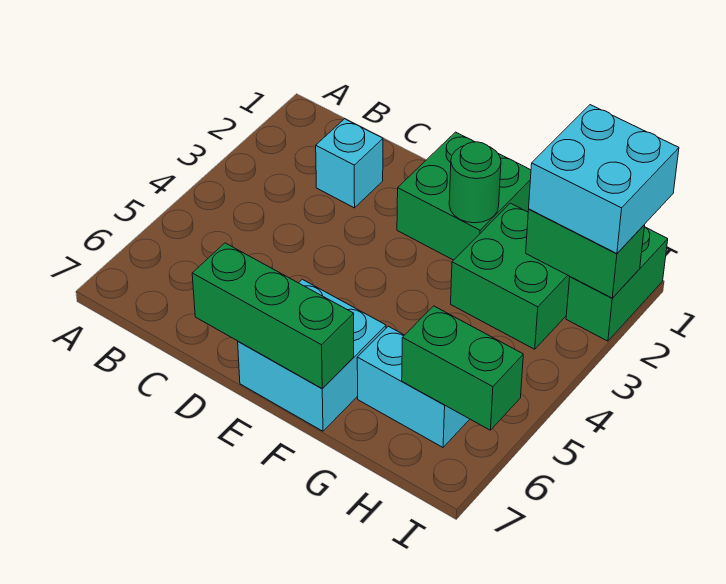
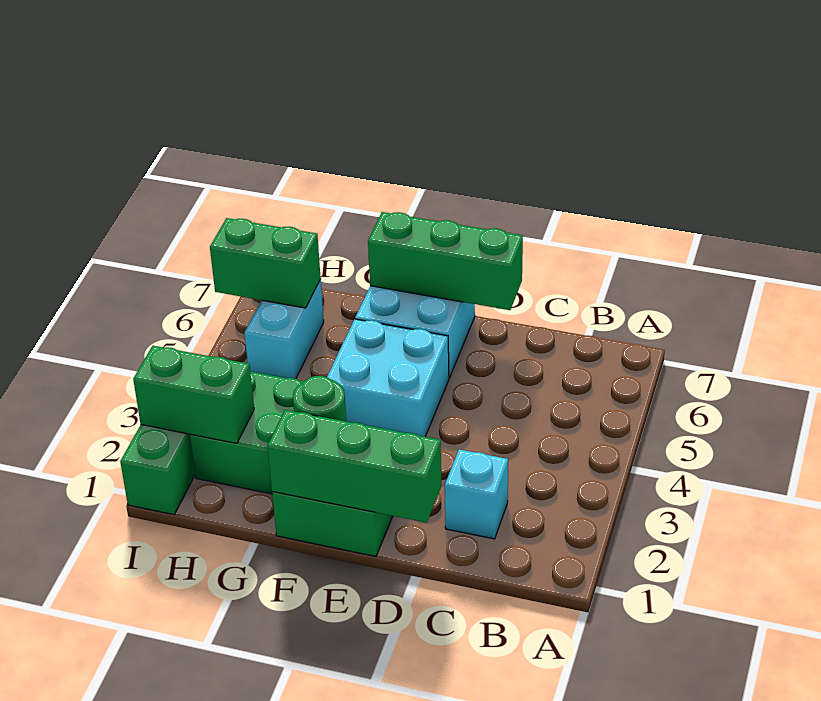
none -> green brick D1:F1 level 2
cyan brick G6:H6 level 1 -> cyan brick H5:H6 level 1
cyan brick H1:I2 level 3 -> cyan brick E4:F5 level 1

